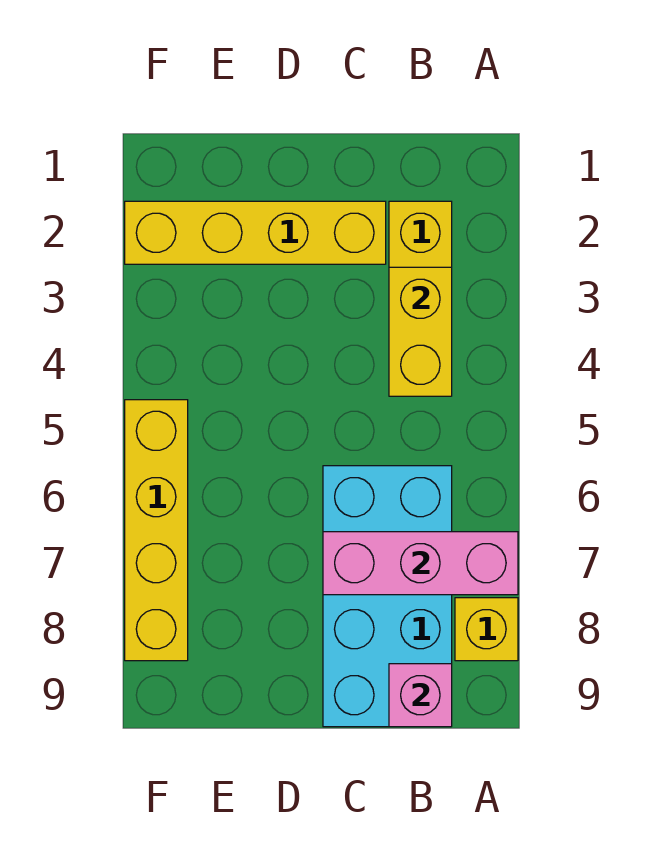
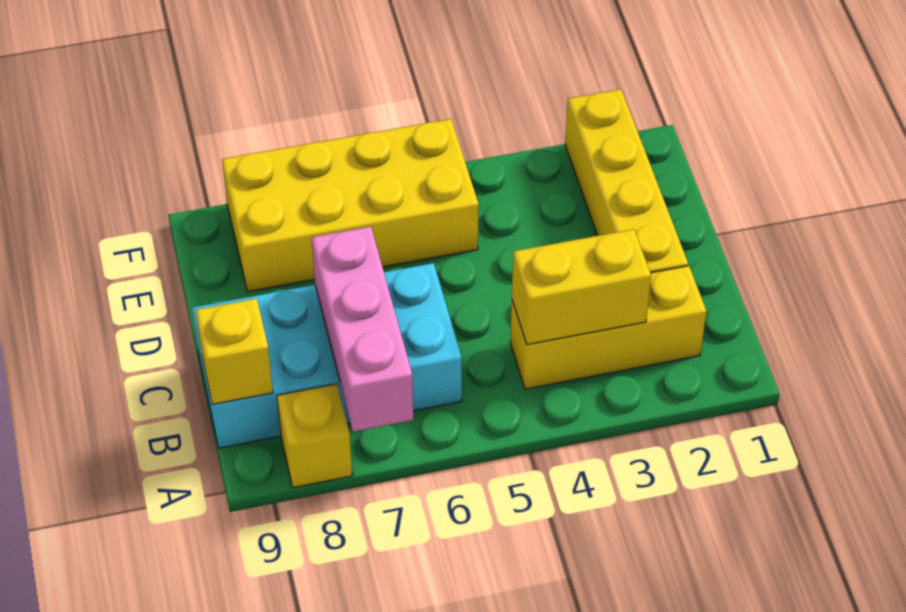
pink brick B9 level 2 -> yellow brick B9 level 2
yellow brick F5:F8 level 1 -> yellow brick E5:F8 level 1

